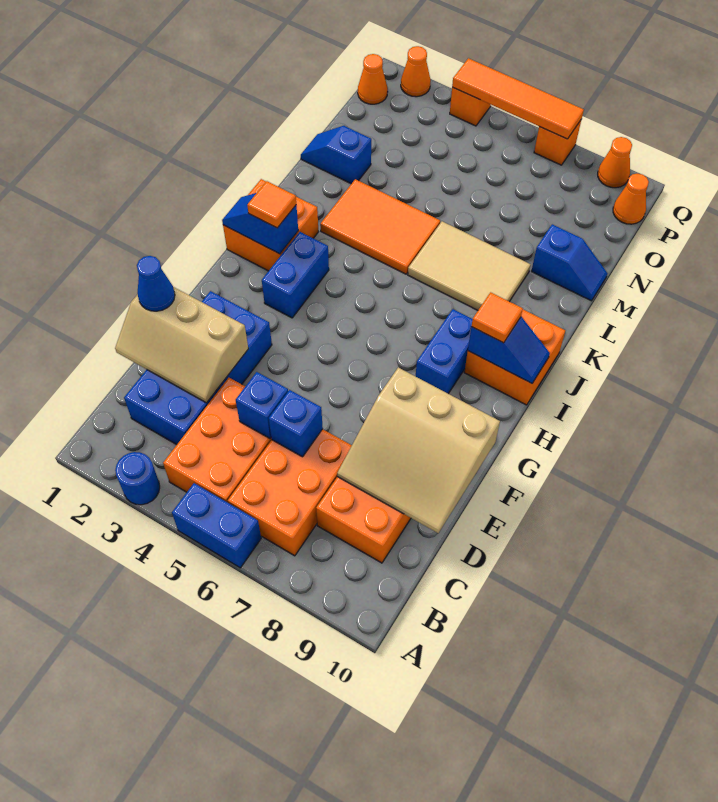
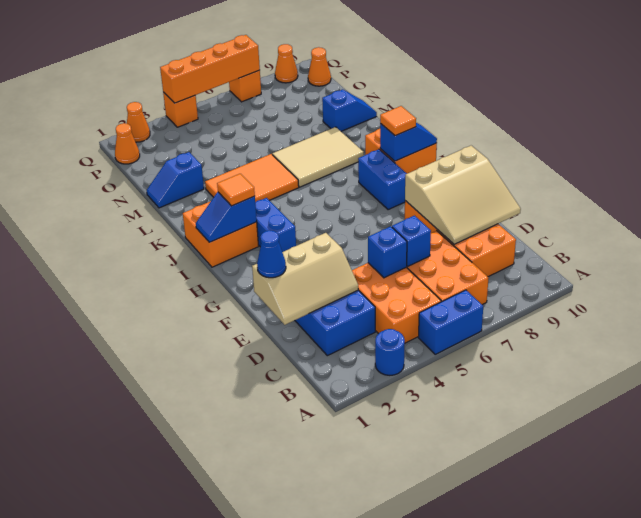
orange tile Q4:Q7 level 2 -> orange brick Q4:Q7 level 2

